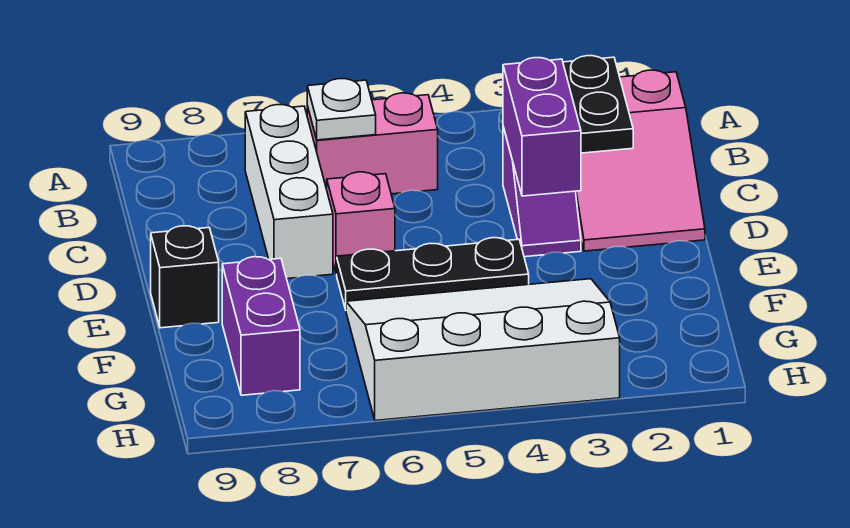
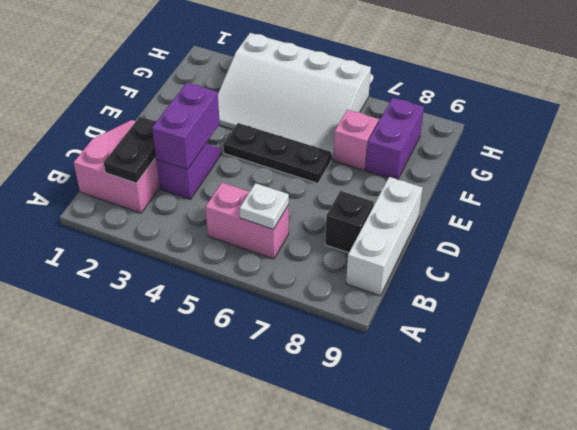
white brick B7:D7 level 1 -> white brick B9:D9 level 1
pink brick D6 level 1 -> pink brick F7 level 1
black brick E9 level 1 -> black brick C8 level 1

